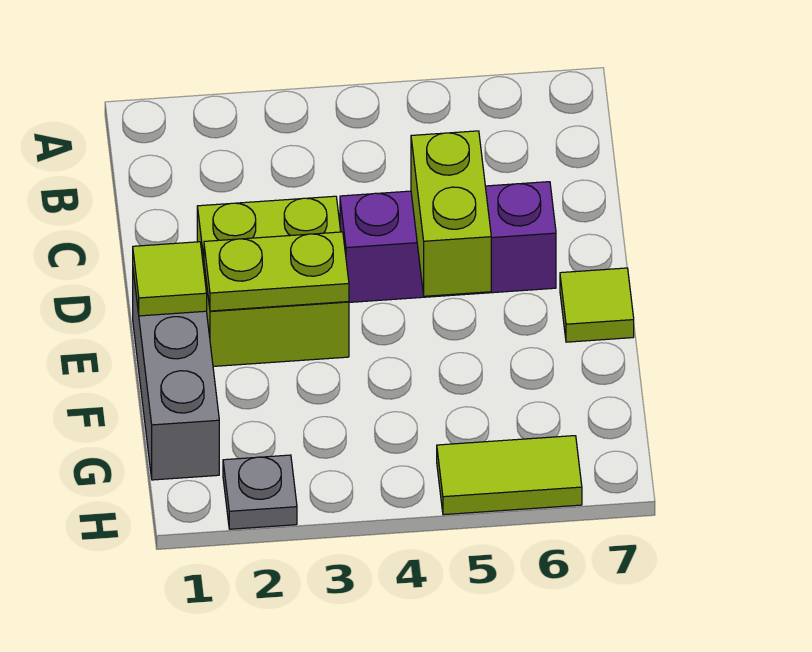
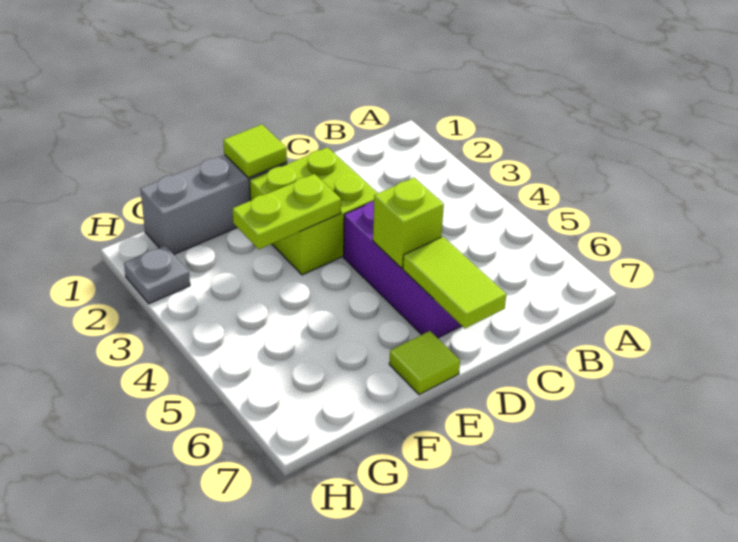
lime brick D5:E5 level 2 -> lime brick D5 level 2
lime plate E2:E3 level 2 -> lime plate E3:F3 level 2
lime tile H5:H6 level 1 -> lime tile D6:D7 level 2

